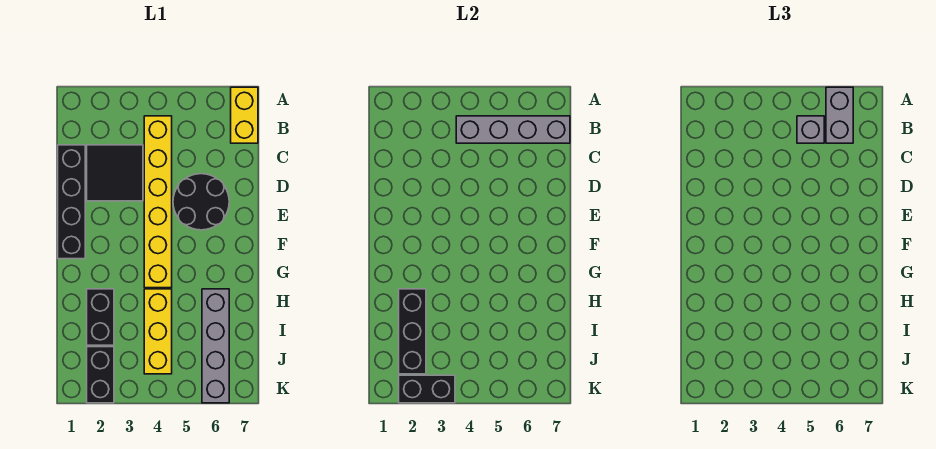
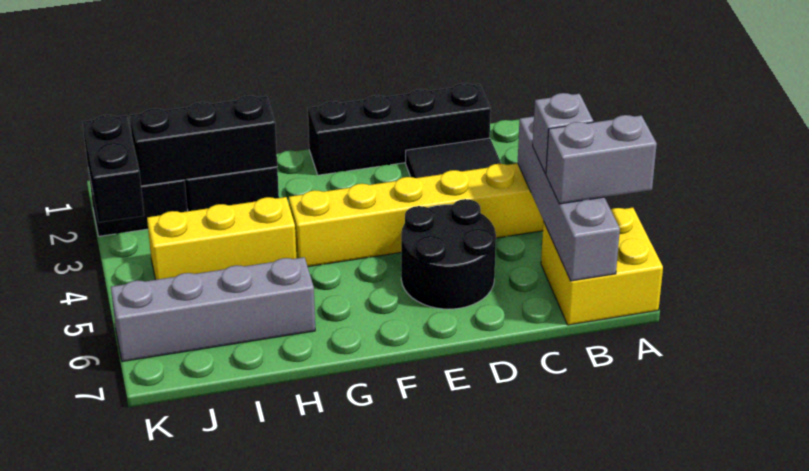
yellow brick A7:B7 level 1 -> yellow brick A6:B7 level 1

